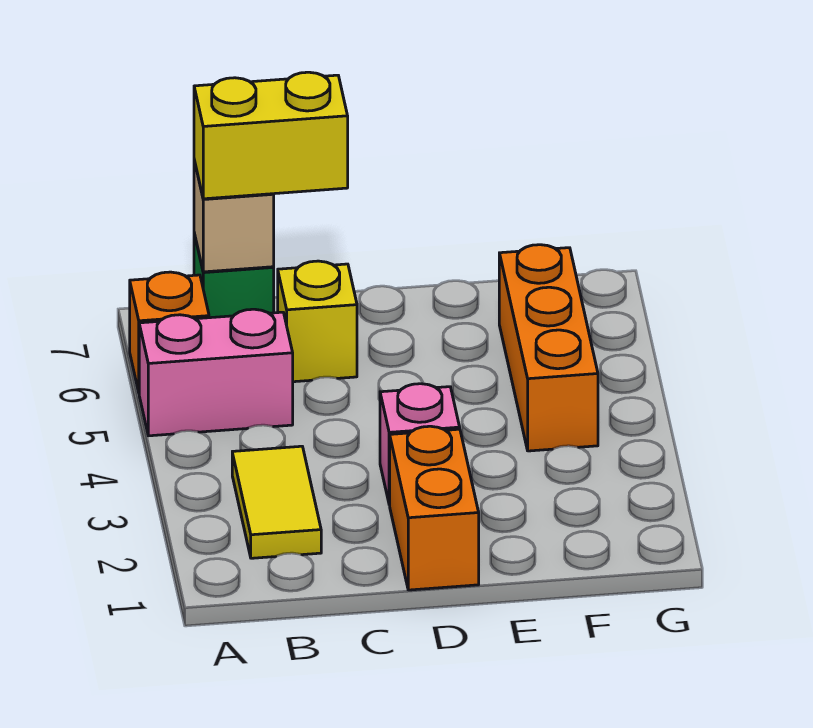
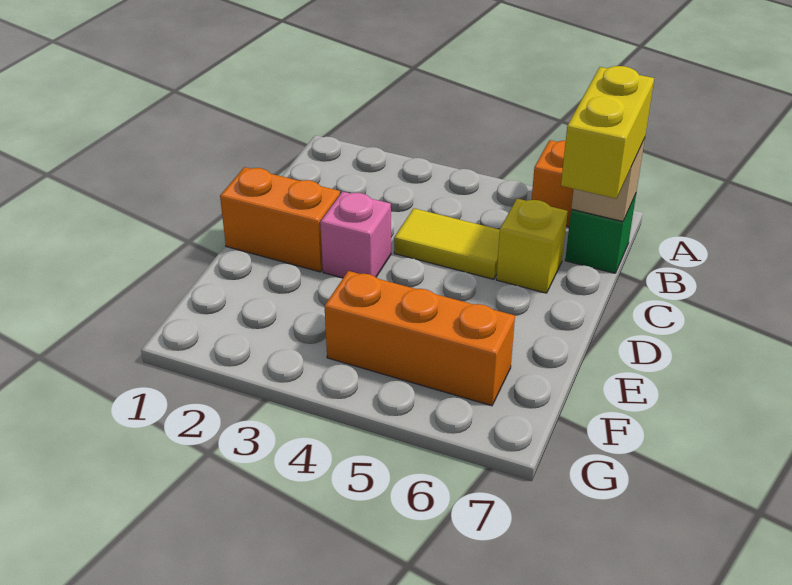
pink brick A5:B5 level 1 -> none
yellow tile B2:B3 level 1 -> yellow tile C4:C5 level 1

